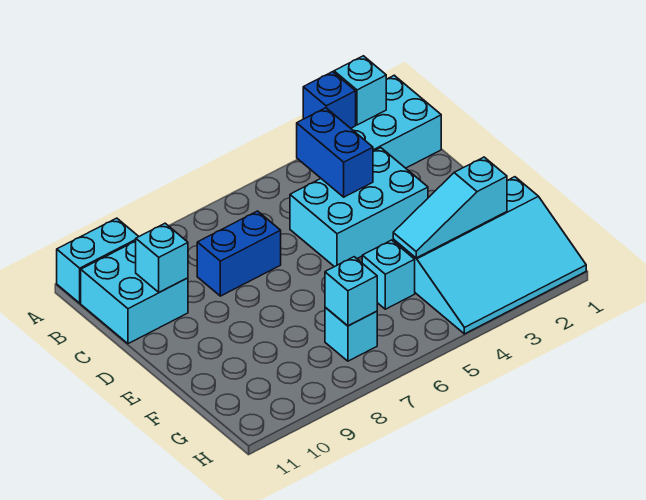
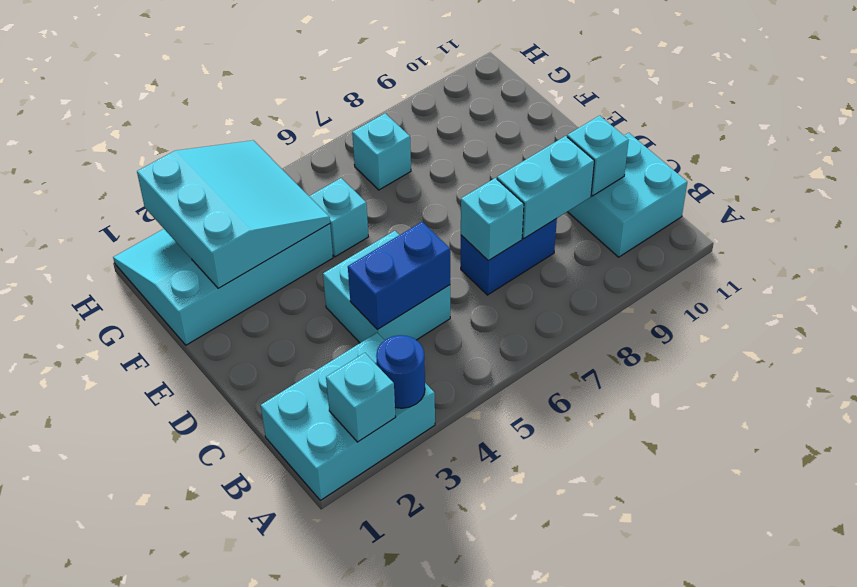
blue brick A3 level 2 -> blue round brick A3 level 2
cyan brick A10:A11 level 1 -> cyan brick C8:C9 level 2
blue brick B4:C4 level 2 -> blue brick C4:C5 level 2
cyan brick C3:D5 level 1 -> cyan brick C4:D5 level 1
cyan slope F2:F4 level 2 top 2 -> cyan slope F2:H4 level 2 top 2
cyan brick G7 level 2 -> cyan brick C7 level 2

